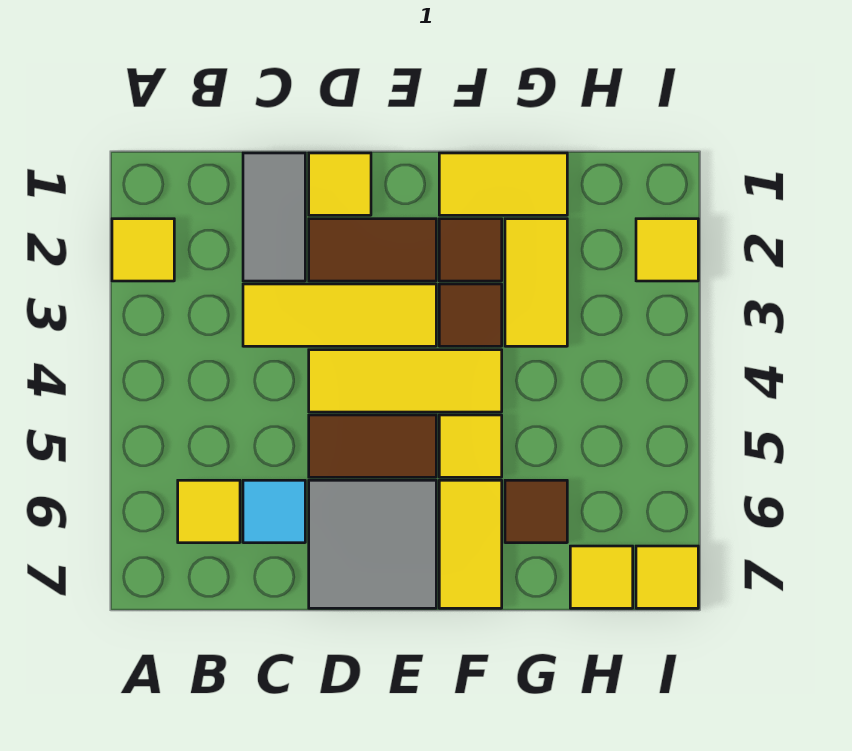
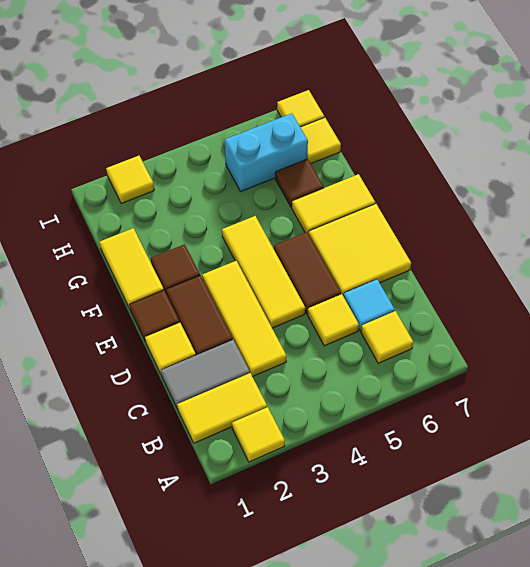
grey tile D6:E7 level 1 -> yellow tile D6:E7 level 1
brown tile F3 level 1 -> brown tile E1 level 1
yellow tile F5 level 1 -> yellow tile C5 level 1
yellow tile G2:G3 level 1 -> yellow tile B1:B2 level 1
none -> cyan brick H5:H6 level 1

